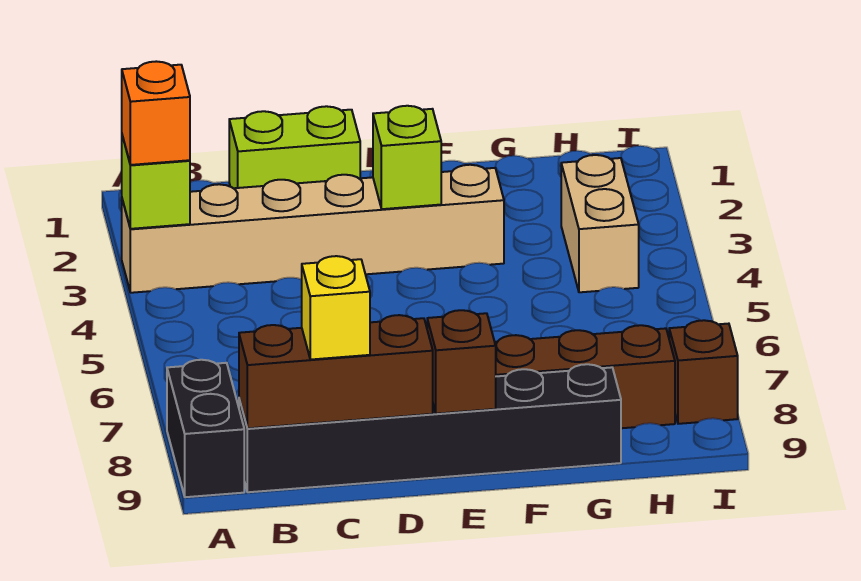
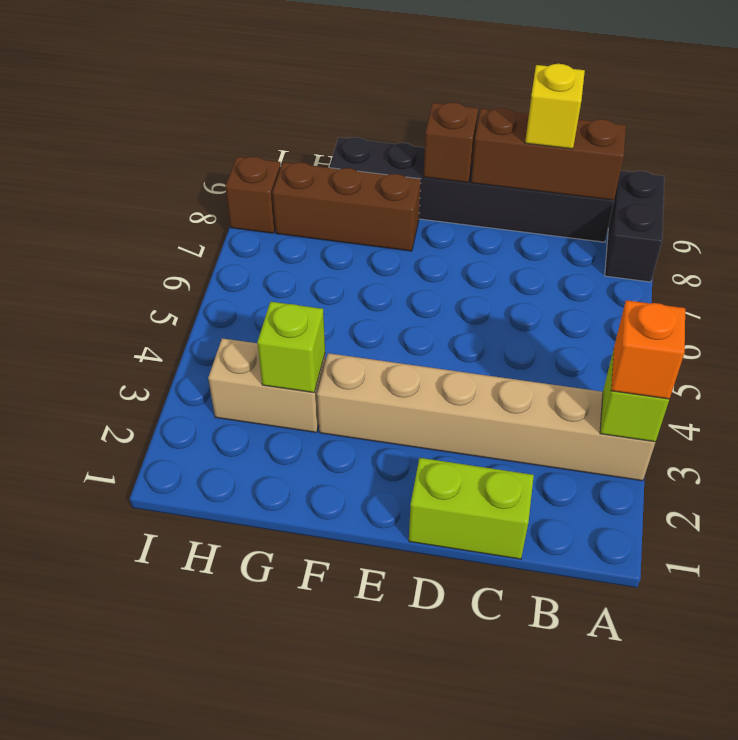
lime brick E3 level 2 -> lime brick G3 level 2
tan brick H3:H4 level 1 -> tan brick G3:H3 level 1

